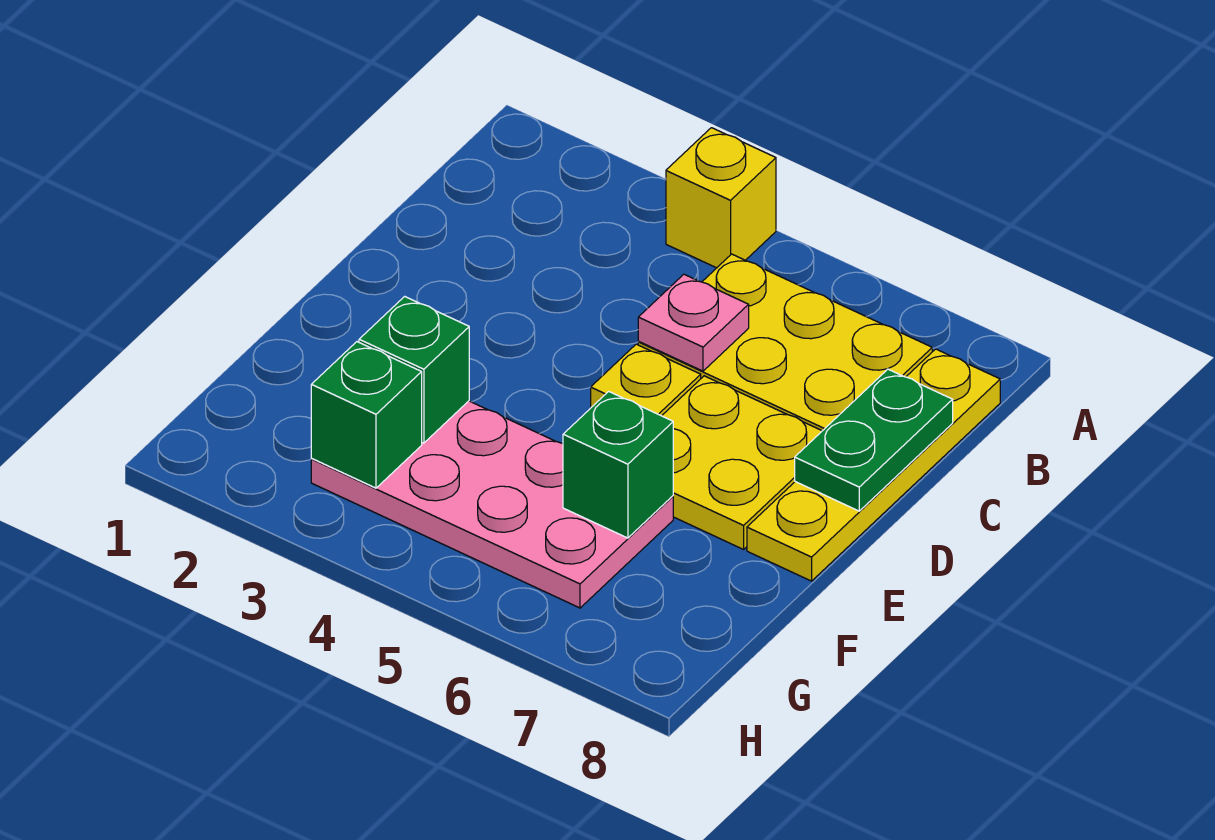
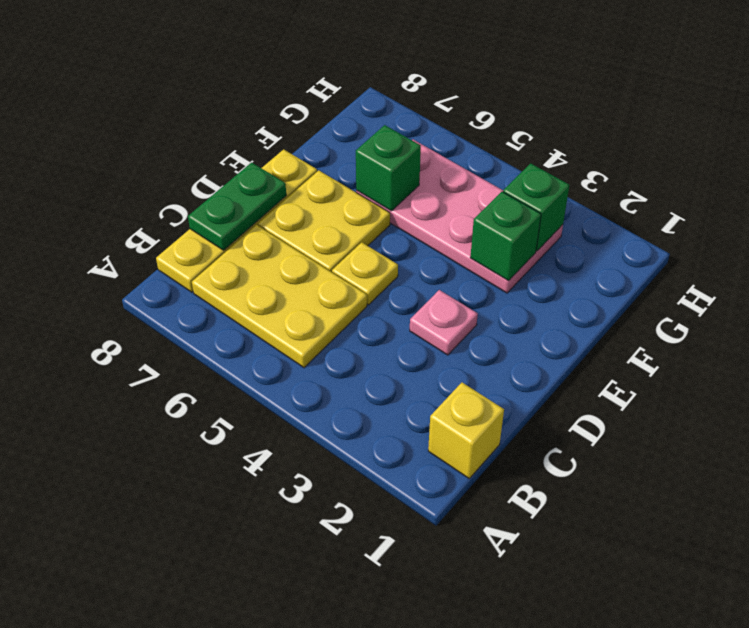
yellow brick A4 level 1 -> yellow brick B1 level 1
pink plate C5 level 2 -> pink plate D3 level 1

